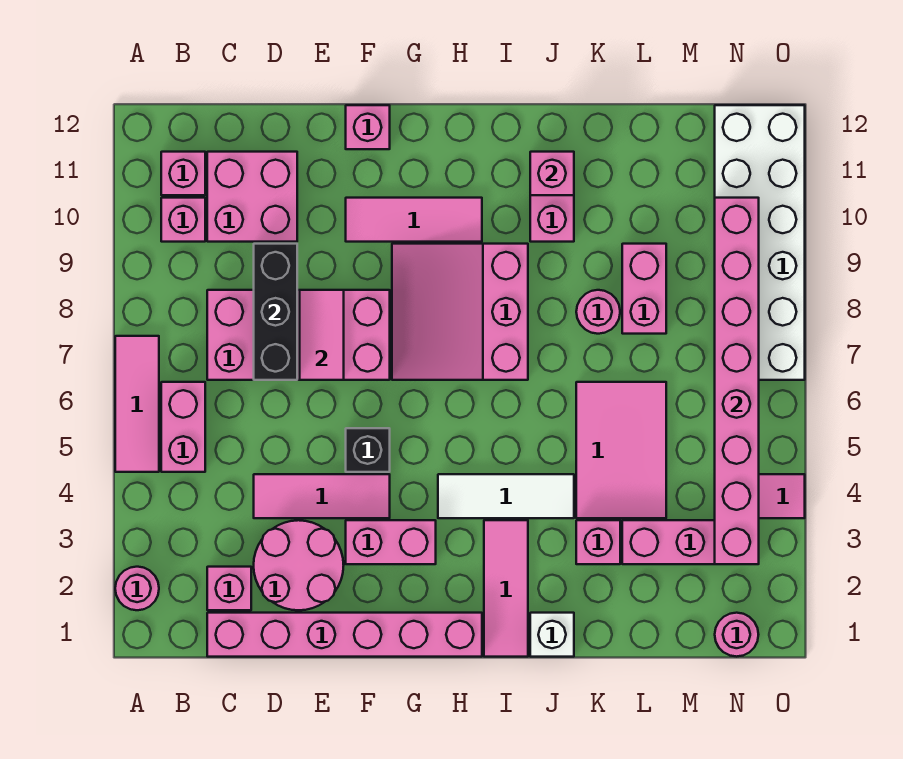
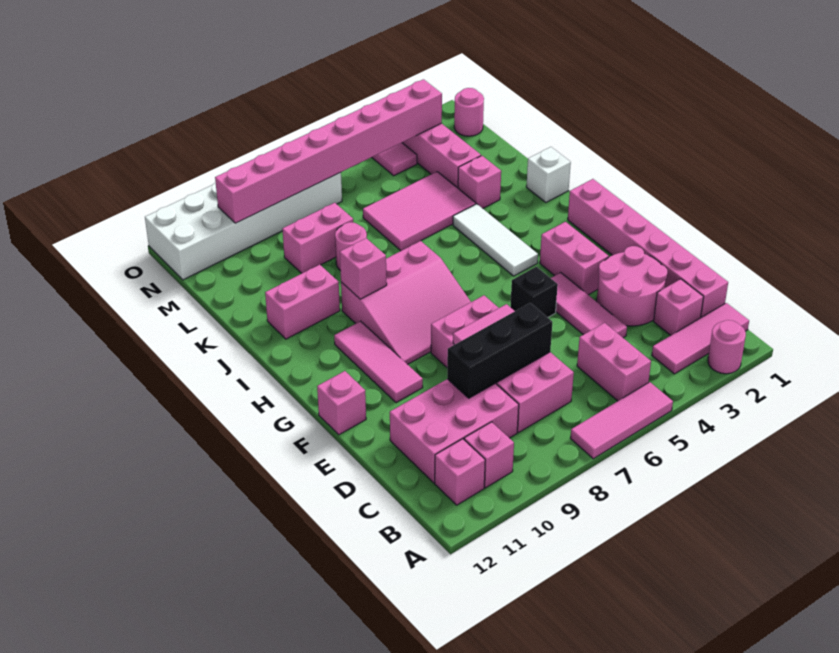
pink brick B5:B6 level 1 -> pink brick B5:C5 level 1
pink brick C10:D11 level 1 -> pink brick C9:D11 level 1
pink tile I1:I3 level 1 -> pink tile B1:B3 level 1
pink brick J11 level 2 -> pink brick I9 level 2

